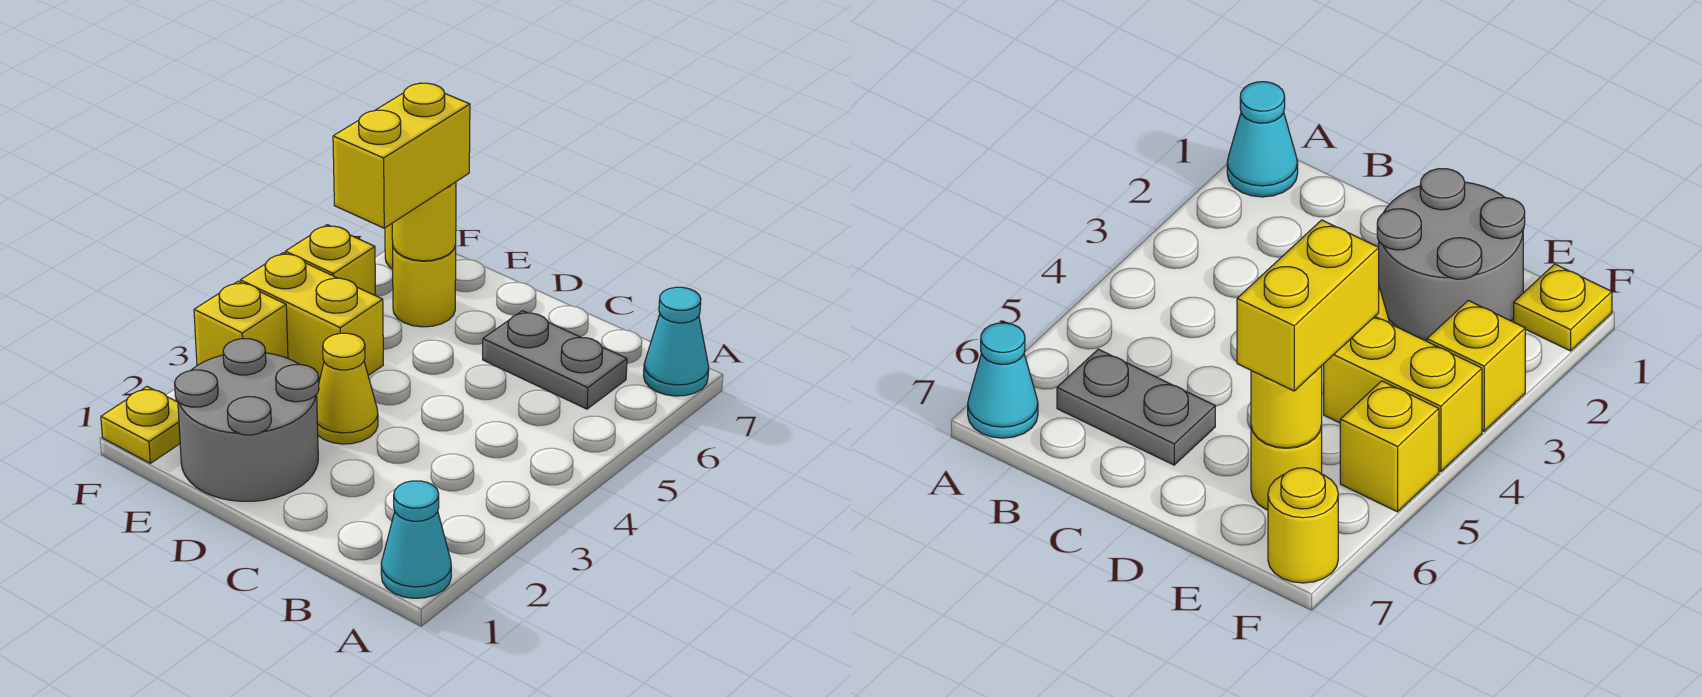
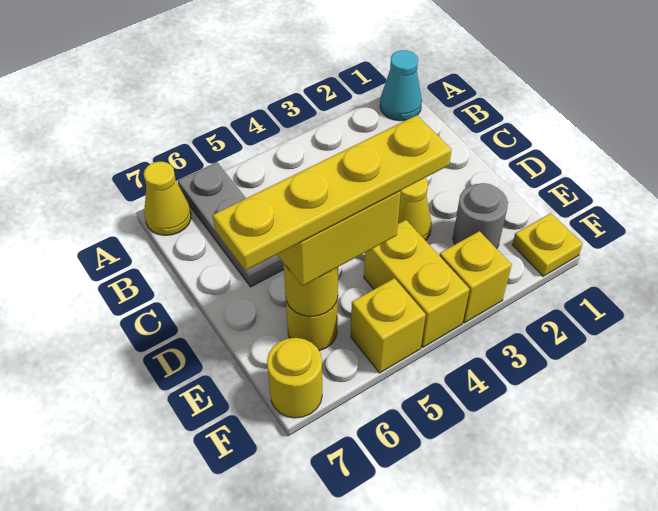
cyan cone A7 level 1 -> yellow cone A7 level 1
grey plate B6:C6 level 1 -> grey plate A6:C6 level 1
grey round brick D1:E2 level 1 -> grey round brick E2 level 1
none -> yellow plate E4:E7 level 4

